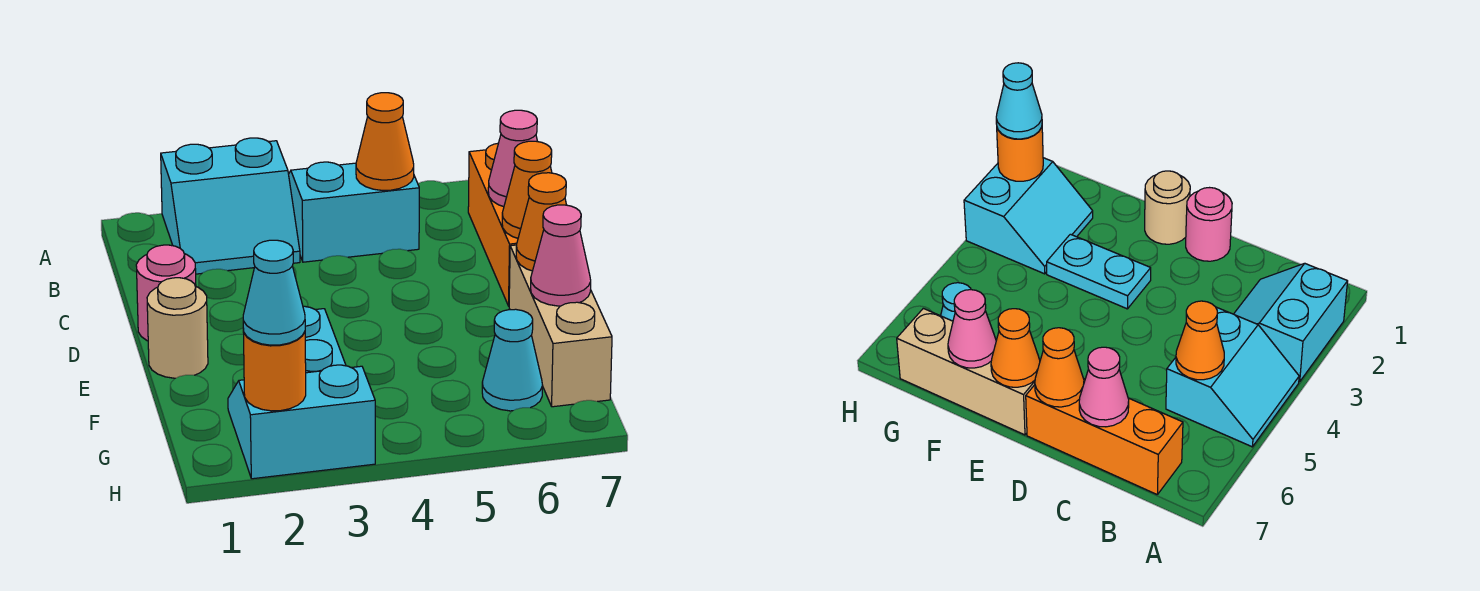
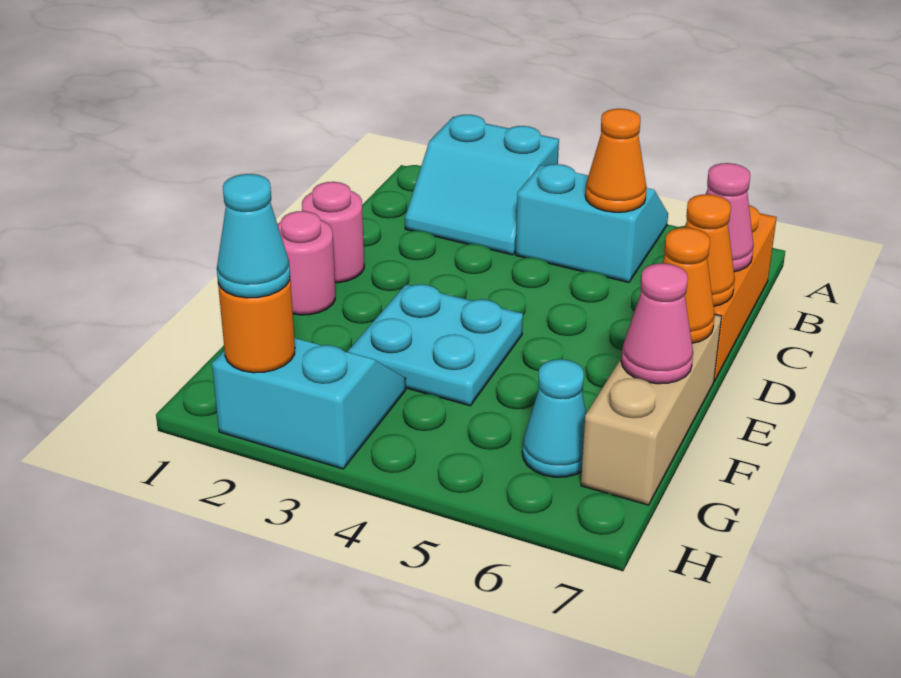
tan round brick E1 level 1 -> pink round brick E1 level 1
cyan plate E3:F3 level 1 -> cyan plate E3:F4 level 1

